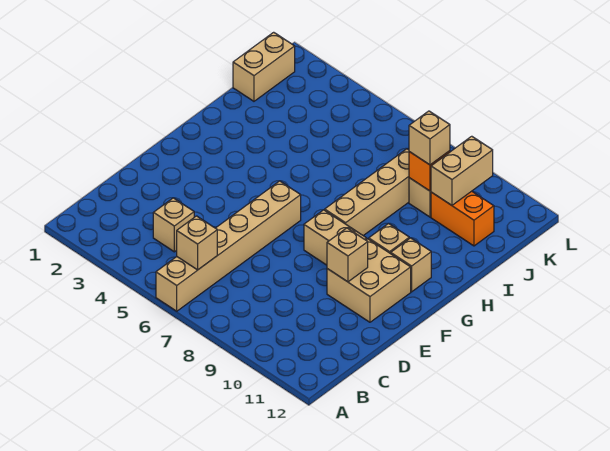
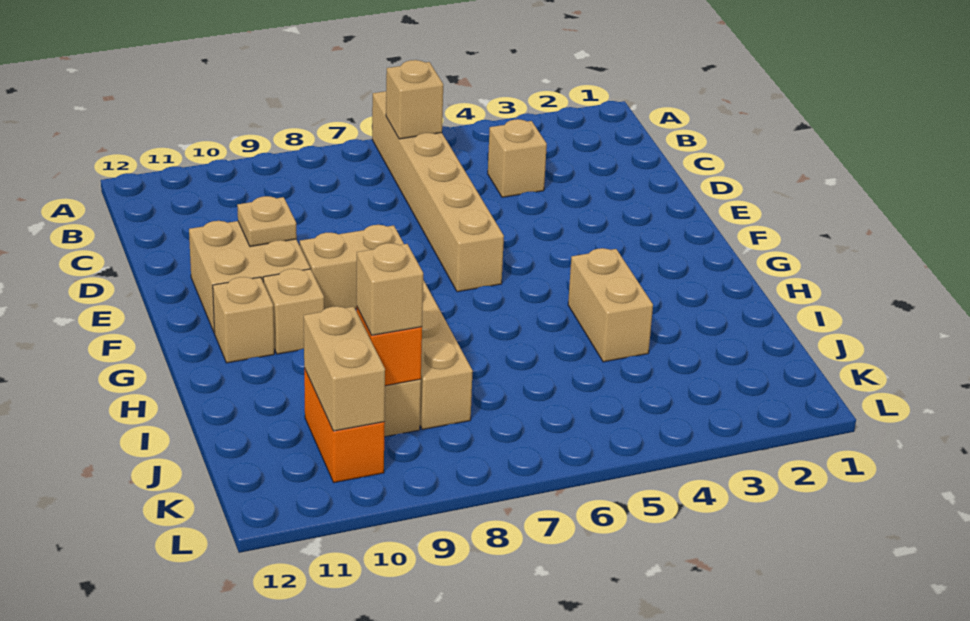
tan brick E10 level 2 -> tan plate E10 level 2
tan brick J1:K1 level 1 -> tan brick H4:I4 level 1
orange brick J10:J11 level 1 -> orange brick J10:K10 level 1

